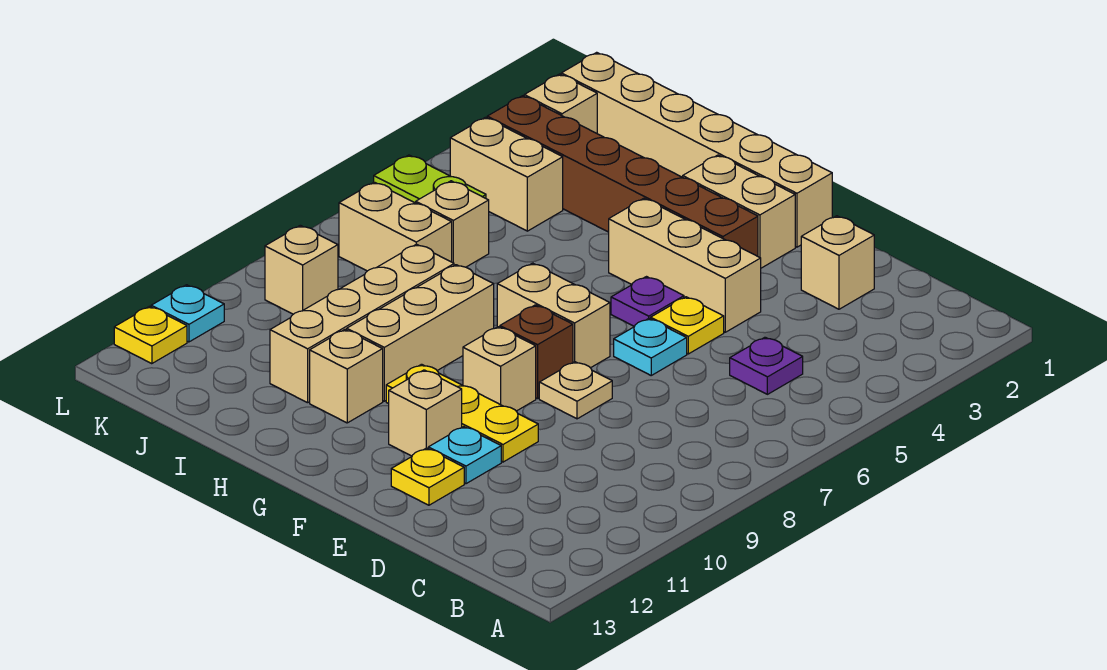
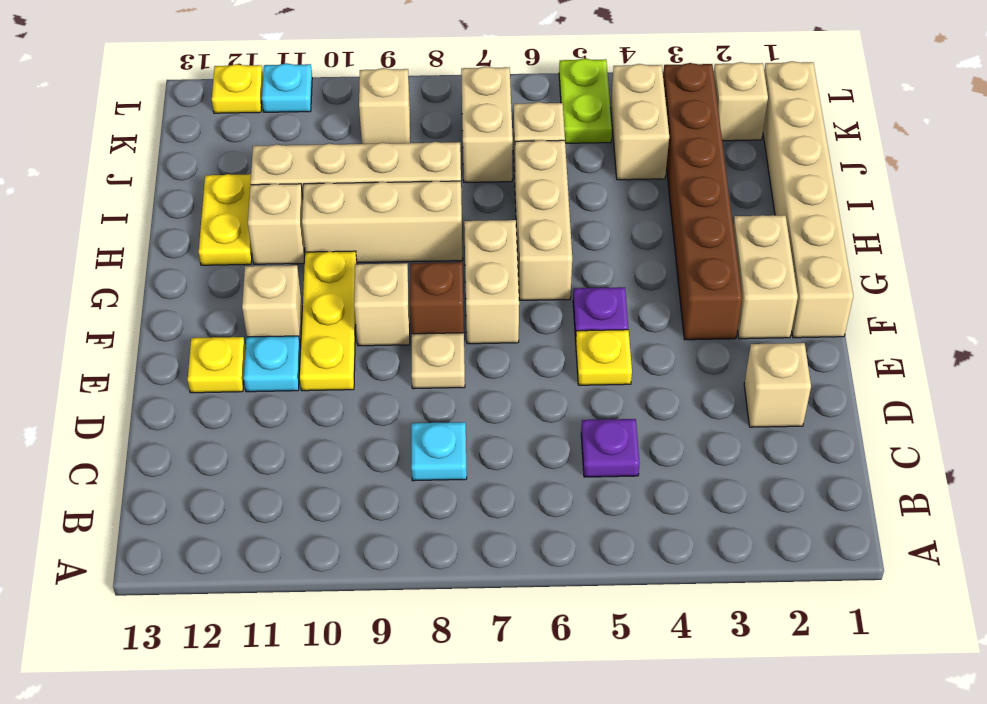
tan brick E4:G4 level 1 -> tan brick G6:I6 level 1
cyan plate E6 level 1 -> cyan plate C8 level 1
none -> yellow plate H12:I12 level 1

